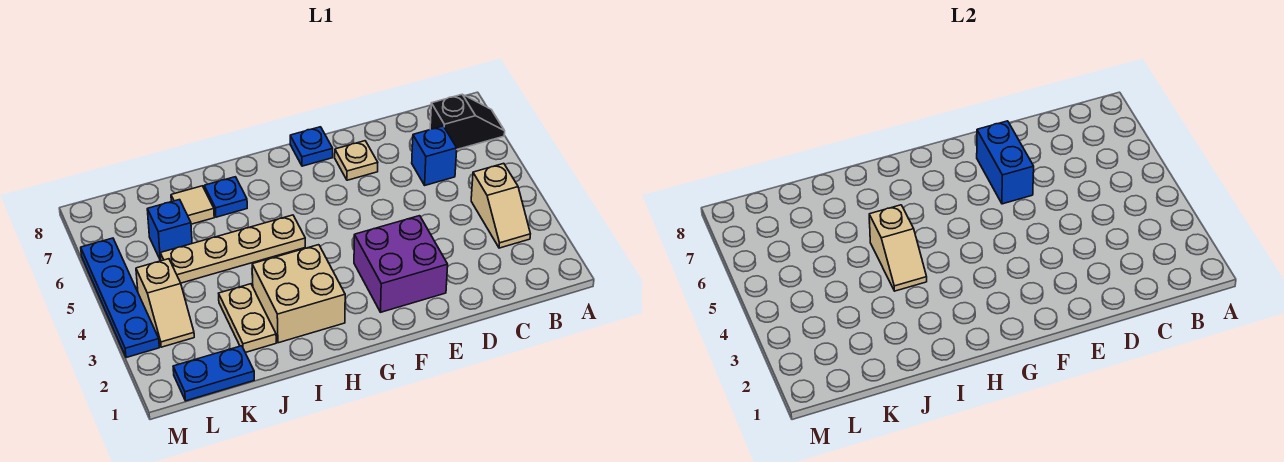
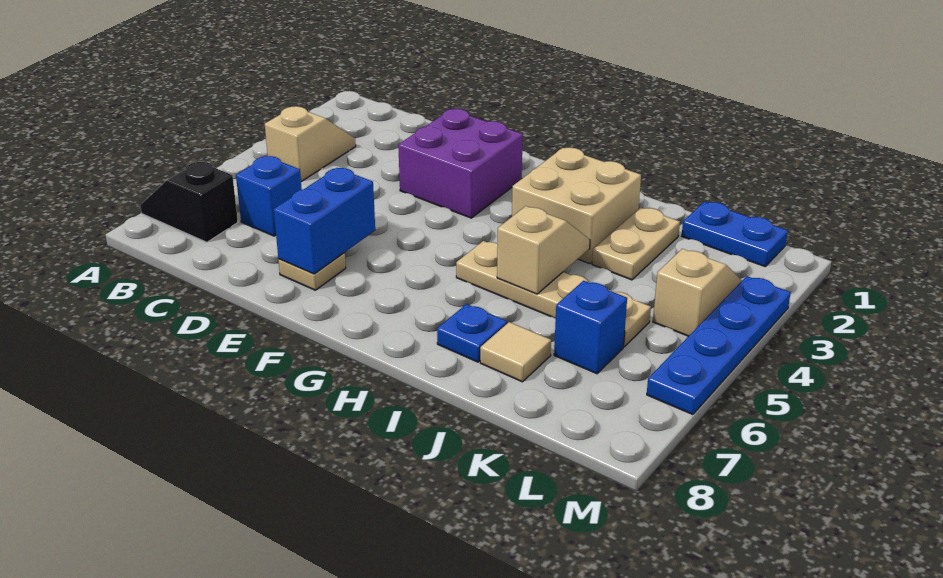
blue plate F8 level 1 -> none

